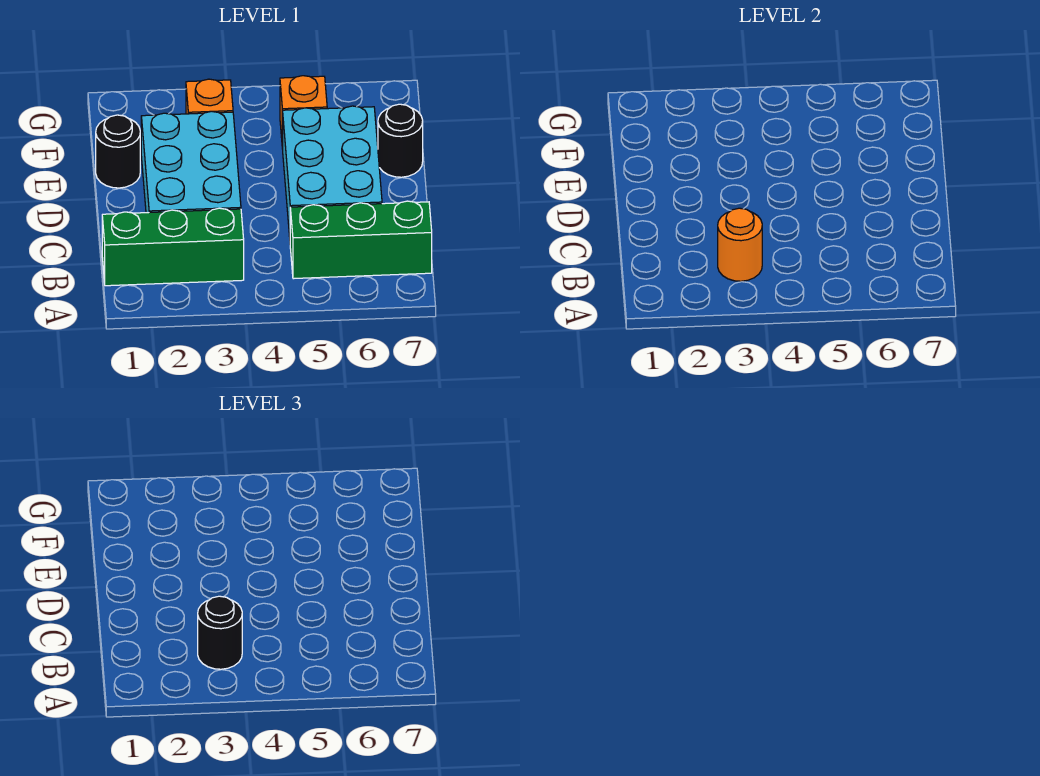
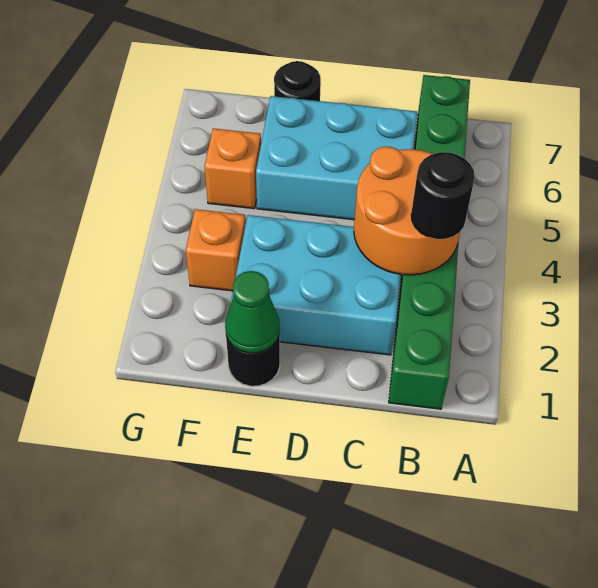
orange round brick B3 level 2 -> orange round brick B3:C4 level 2
none -> green cone E1 level 2

